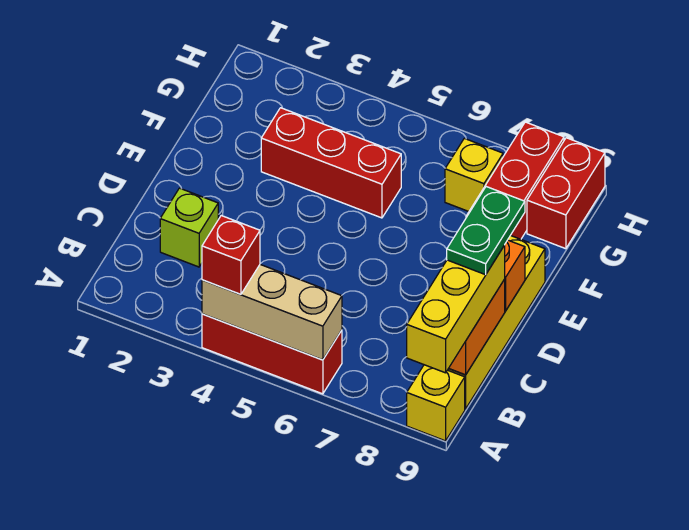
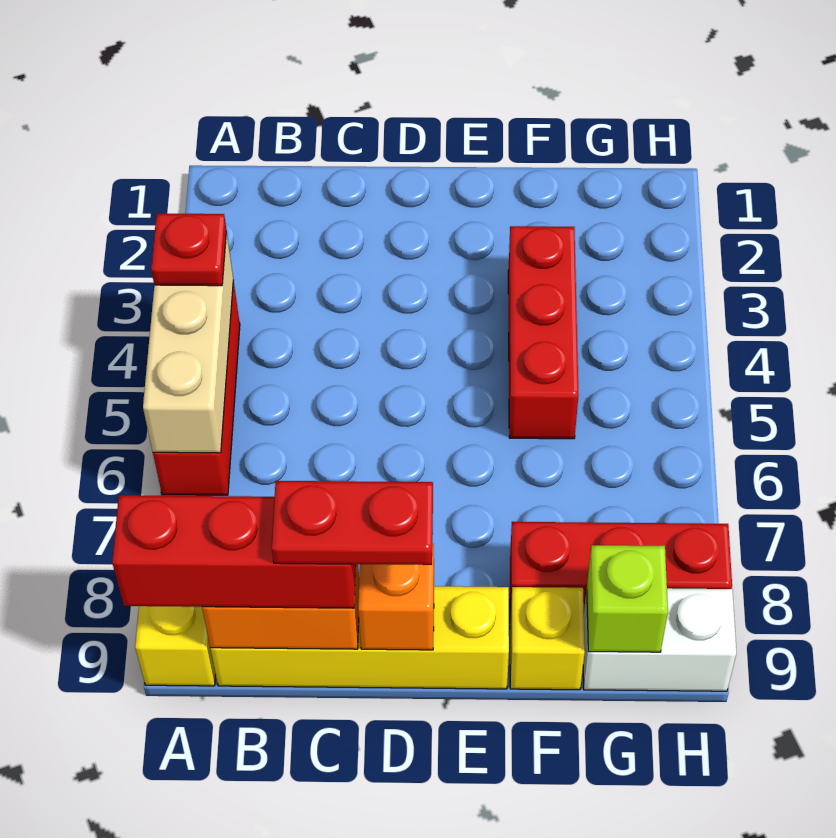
red brick A4 level 3 -> red plate A4 level 3
yellow brick A9:C9 level 3 -> red brick A9:C9 level 3
lime brick C2 level 1 -> lime brick G9 level 2
green plate C9:D9 level 4 -> red plate C9:D9 level 4
yellow brick G7 level 1 -> yellow brick F9 level 1
red brick G9:H9 level 1 -> white brick G9:H9 level 1

